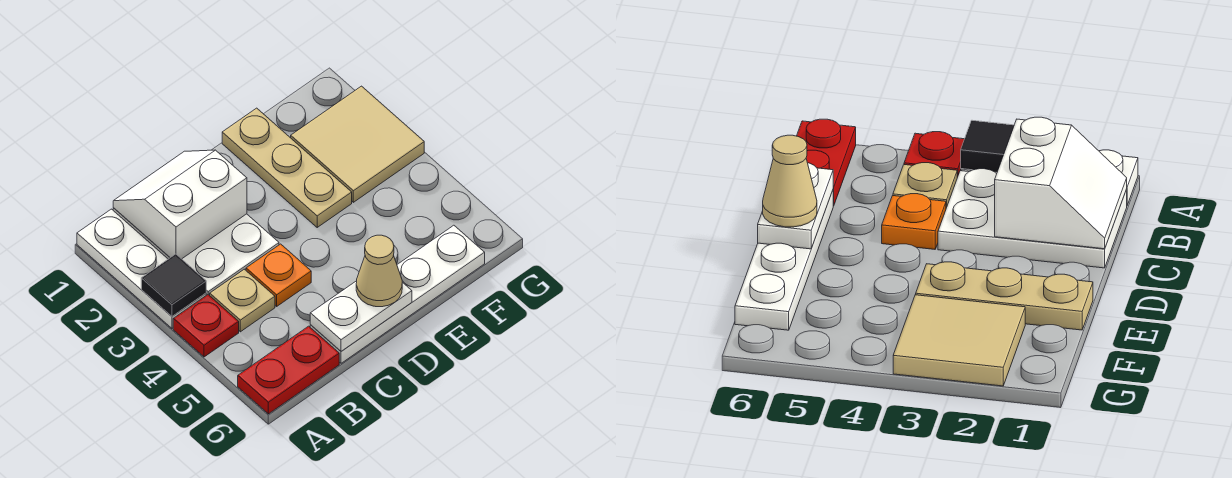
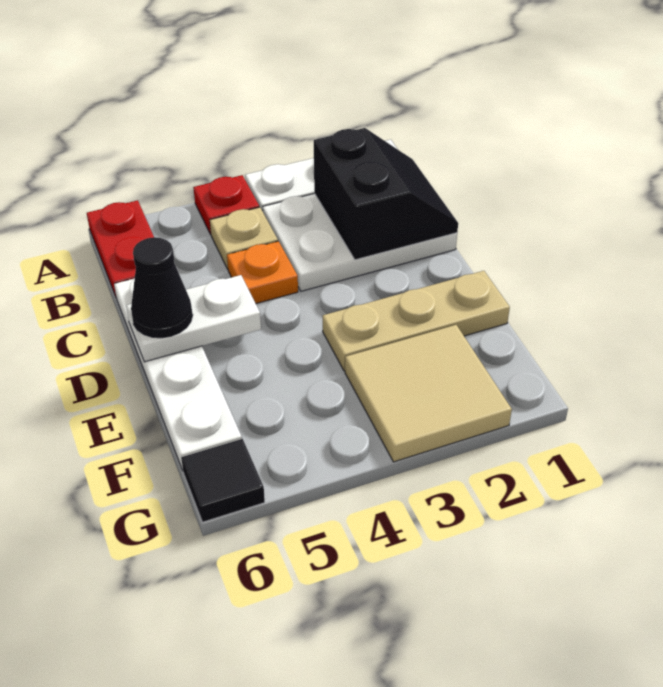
black tile A3 level 2 -> black tile G6 level 1
white slope B1:C2 level 2 top 2 -> black slope B1:C2 level 2 top 2
white plate C6:D6 level 2 -> white plate D5:D6 level 2
tan cone D6 level 3 -> black cone D6 level 3

